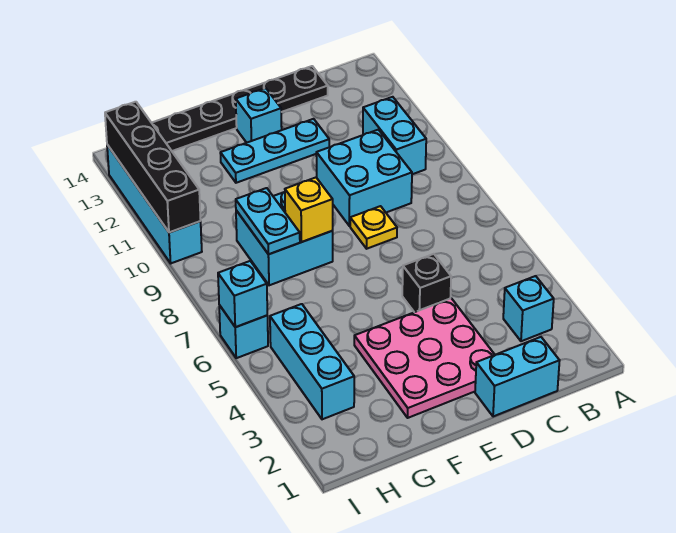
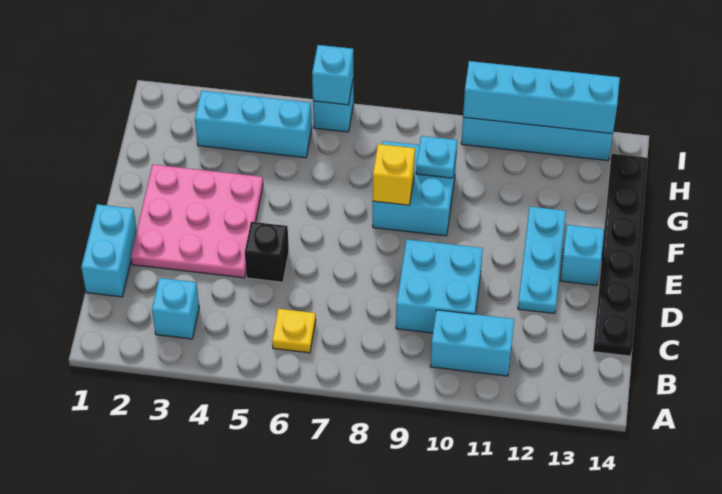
yellow plate D8 level 1 -> yellow plate B6 level 1
cyan plate G8:G9 level 2 -> cyan plate G9 level 2
black brick I10:I13 level 2 -> cyan brick I10:I13 level 2

